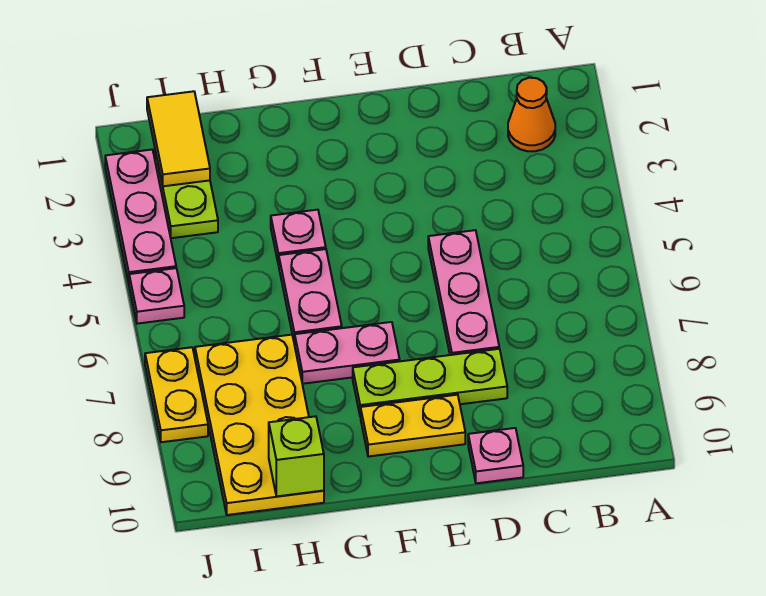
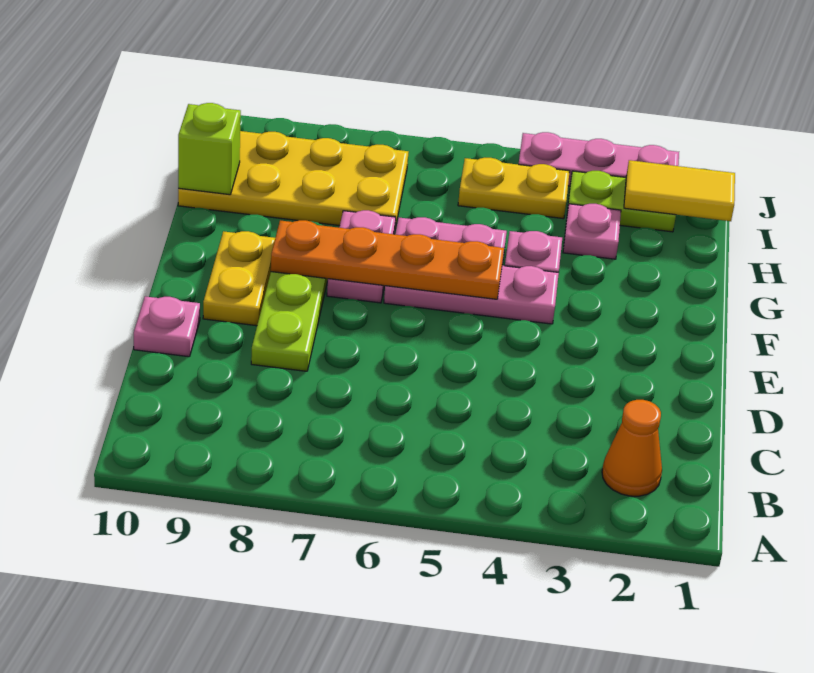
pink plate D5:D7 level 1 -> pink plate F4:F6 level 1
none -> orange plate F5:F8 level 2
pink plate J5 level 1 -> pink plate H3 level 1
yellow plate J7:J8 level 1 -> yellow plate I4:I5 level 1

